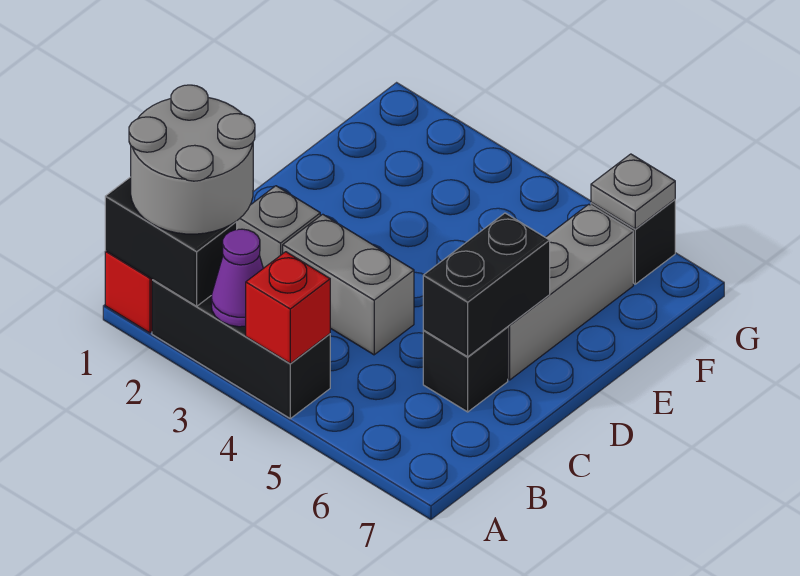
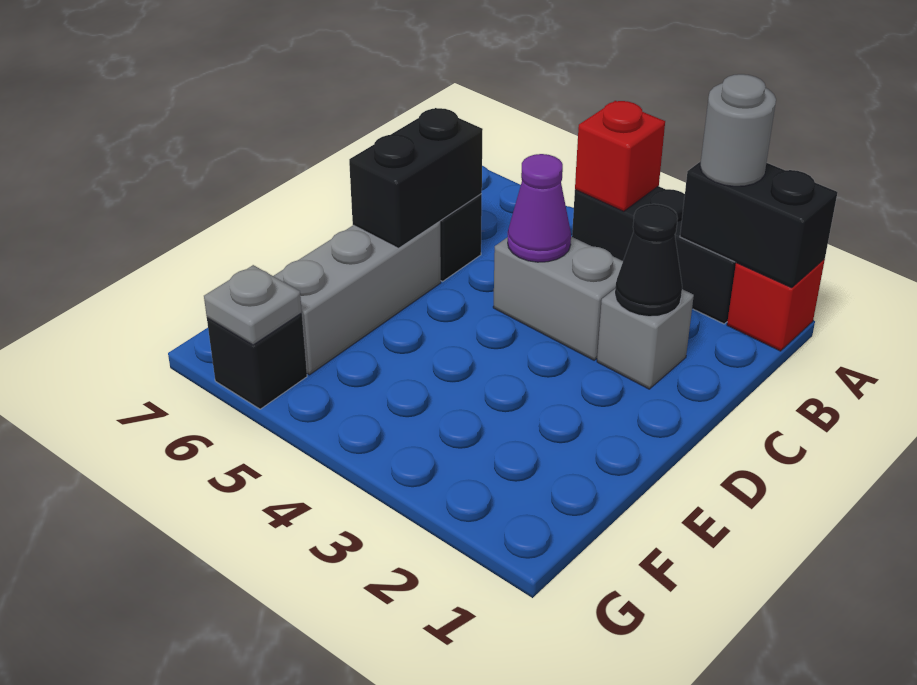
grey round brick A1:B2 level 3 -> grey round brick A2 level 3
purple cone A3 level 2 -> purple cone C4 level 2
none -> black cone C2 level 2

